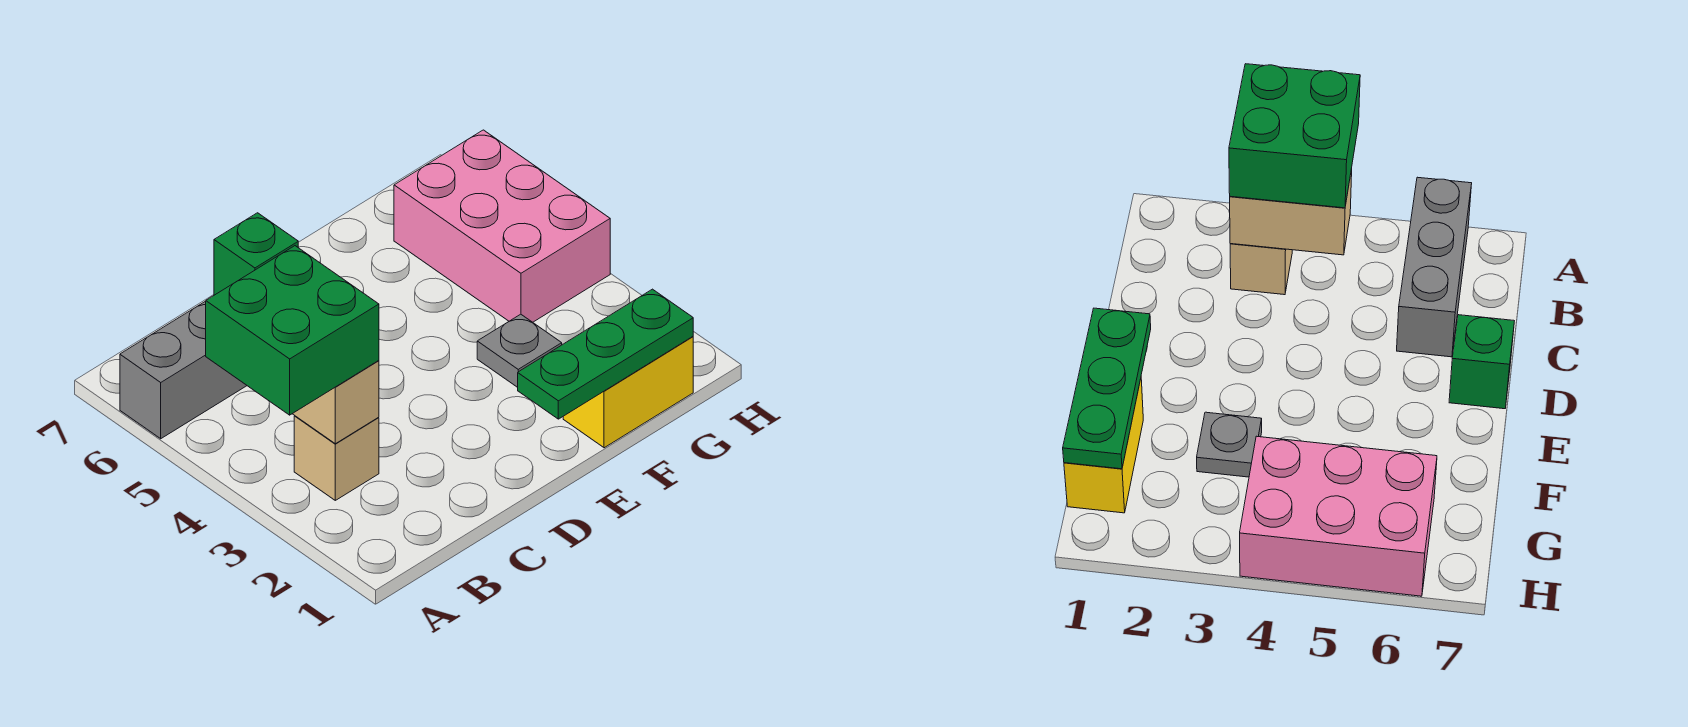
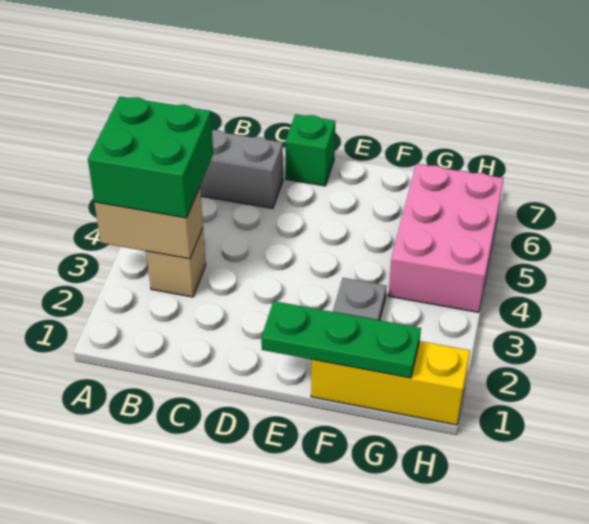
tan brick B3:B4 level 2 -> tan brick A3:B3 level 2
yellow brick F1:G1 level 1 -> yellow brick F1:H1 level 1

